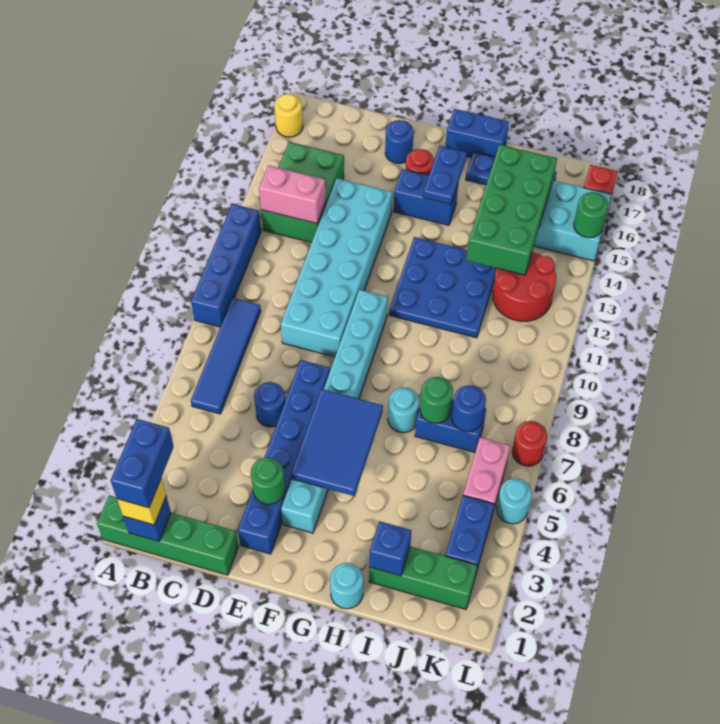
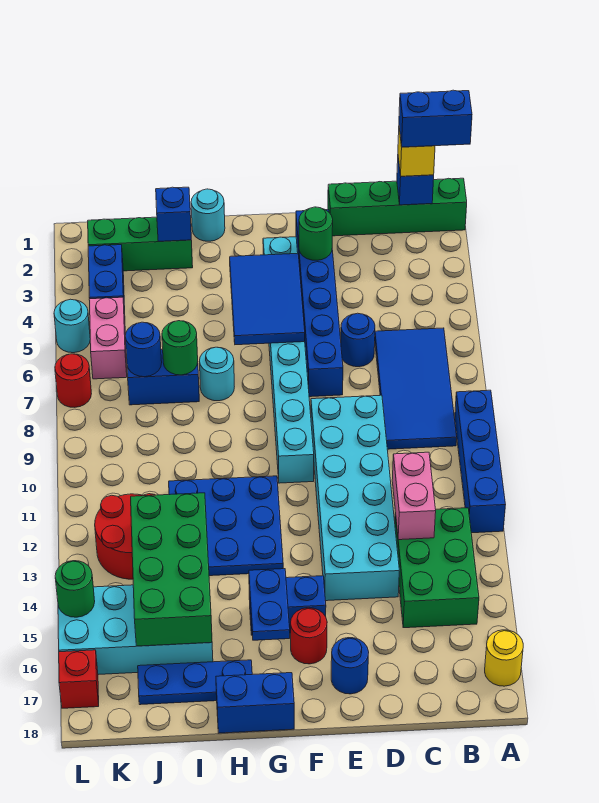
blue brick B1:B2 level 4 -> blue brick A1:B1 level 4
blue tile B6:B9 level 1 -> blue tile B6:C9 level 1
pink brick B13:C13 level 2 -> pink brick C12:C13 level 2

